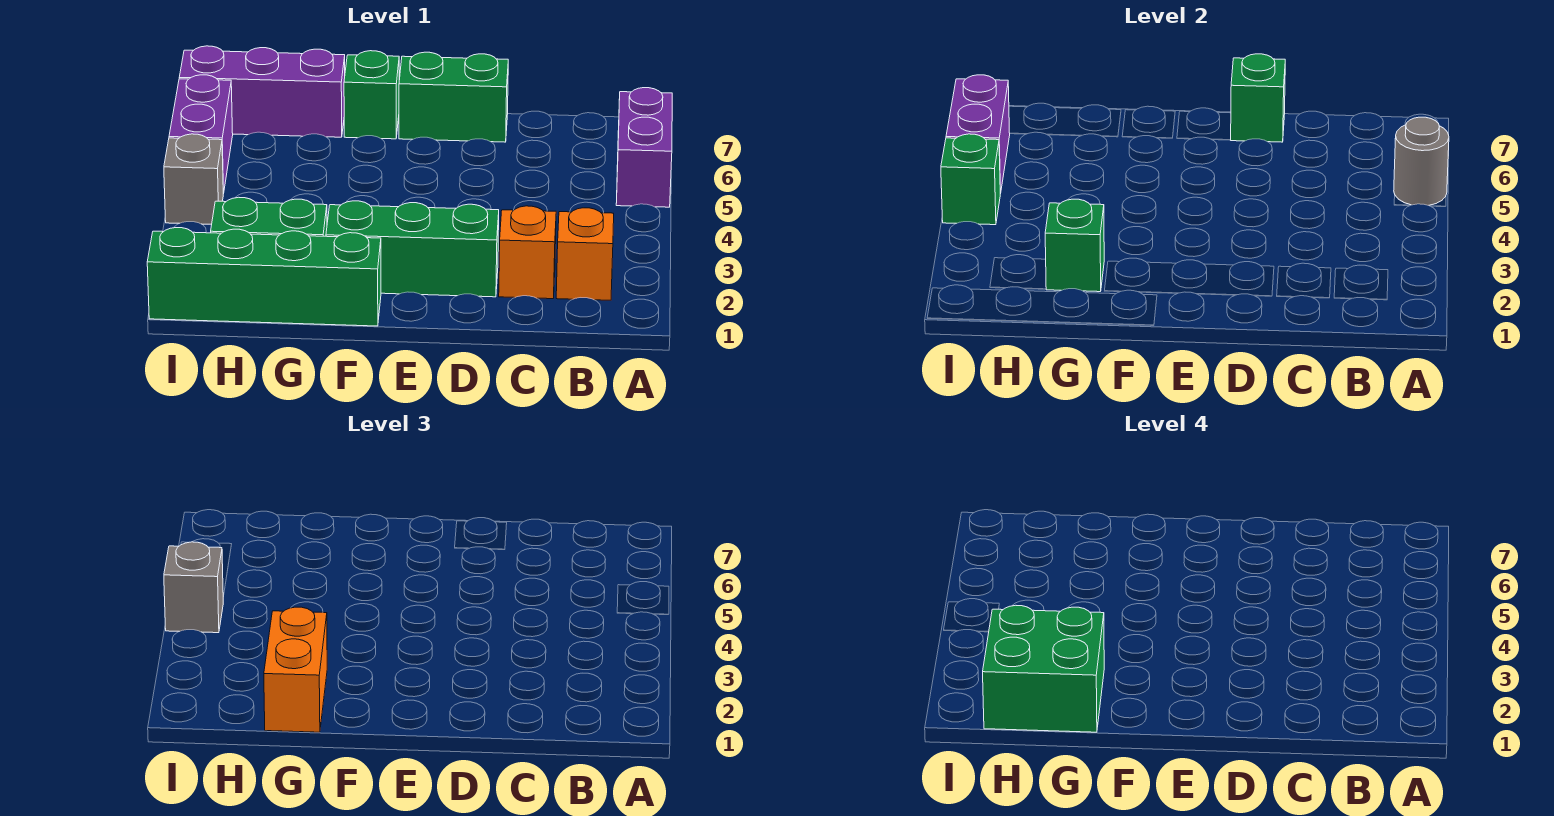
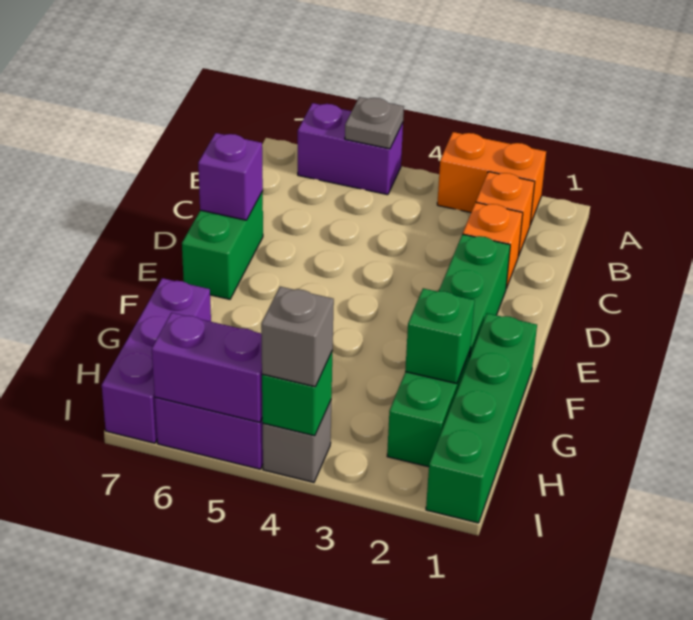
grey round brick A5 level 2 -> grey plate A5 level 2
green brick D7 level 2 -> purple brick D7 level 2
green brick F7 level 1 -> none
orange brick G1:G2 level 3 -> orange brick A2:A3 level 1
green brick G1:H2 level 4 -> none

